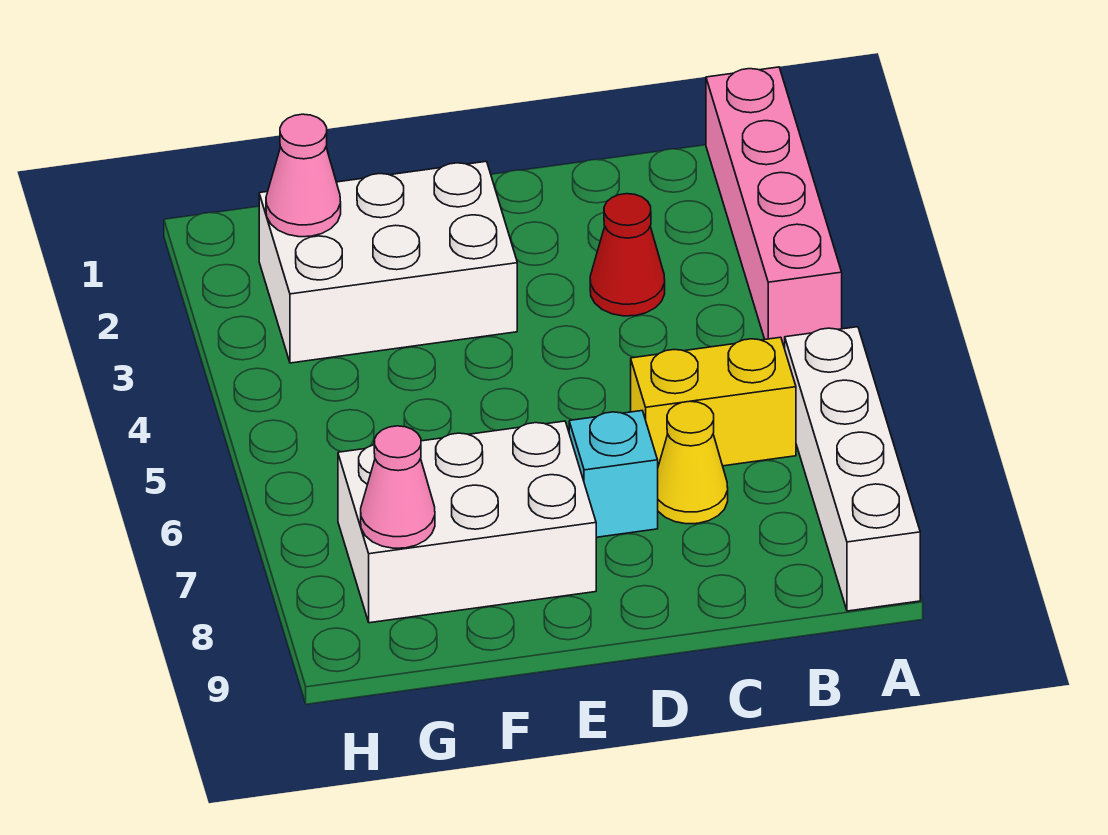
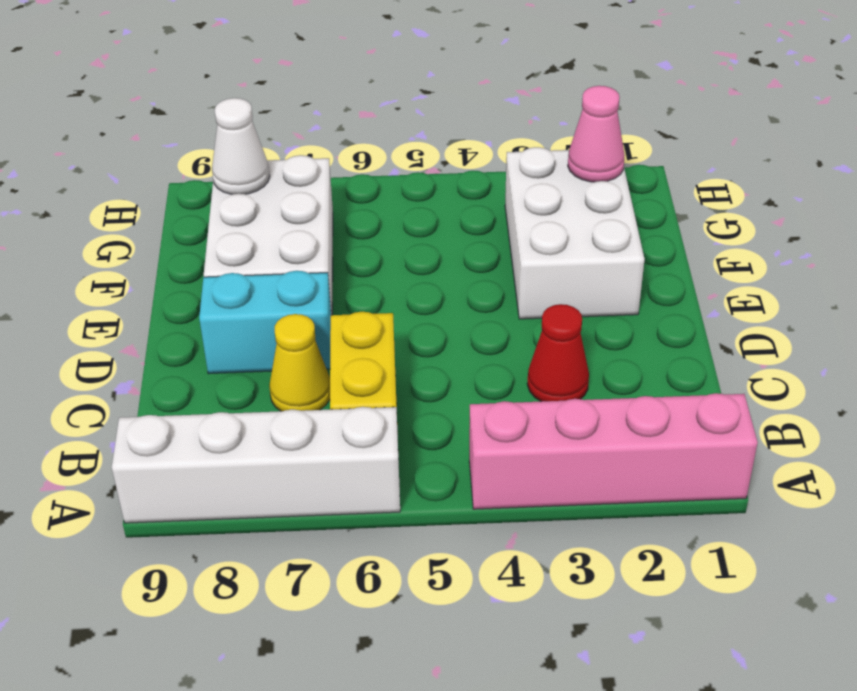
cyan brick D7 level 1 -> cyan brick D7:D8 level 1
pink cone G8 level 2 -> white cone G8 level 2

